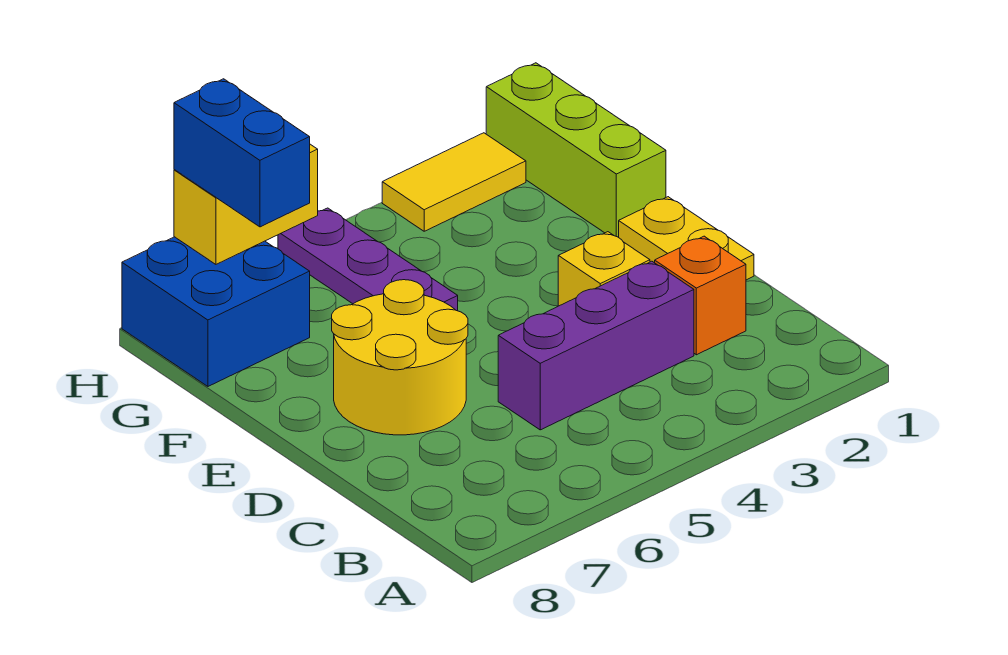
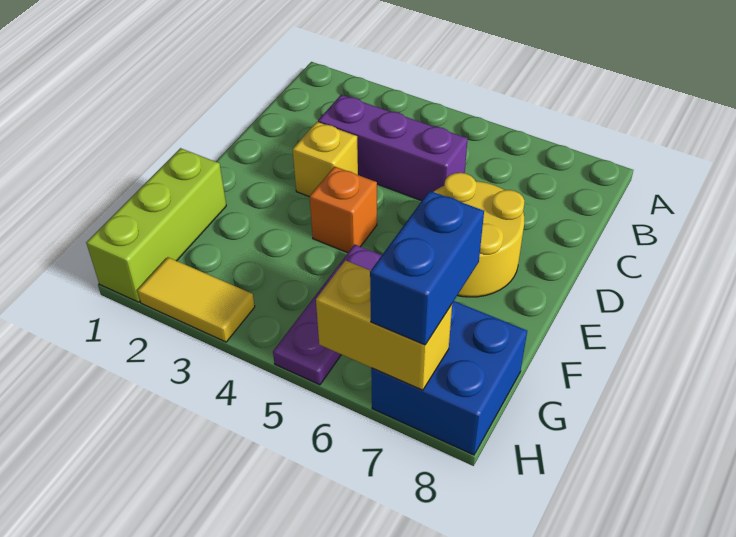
orange brick C2 level 1 -> orange brick E4 level 1
yellow plate D1:E1 level 1 -> none

